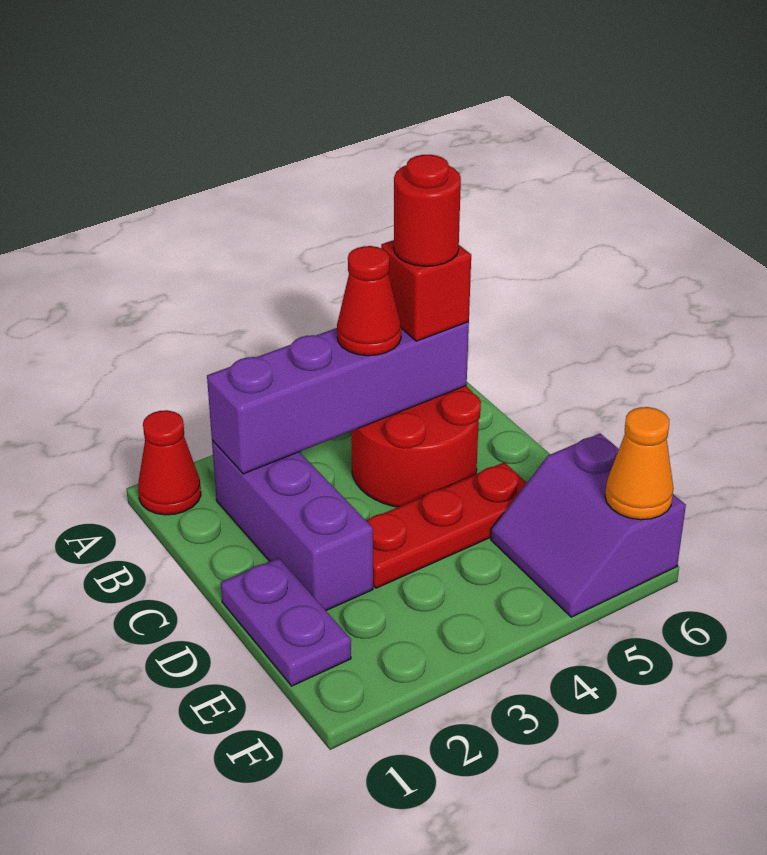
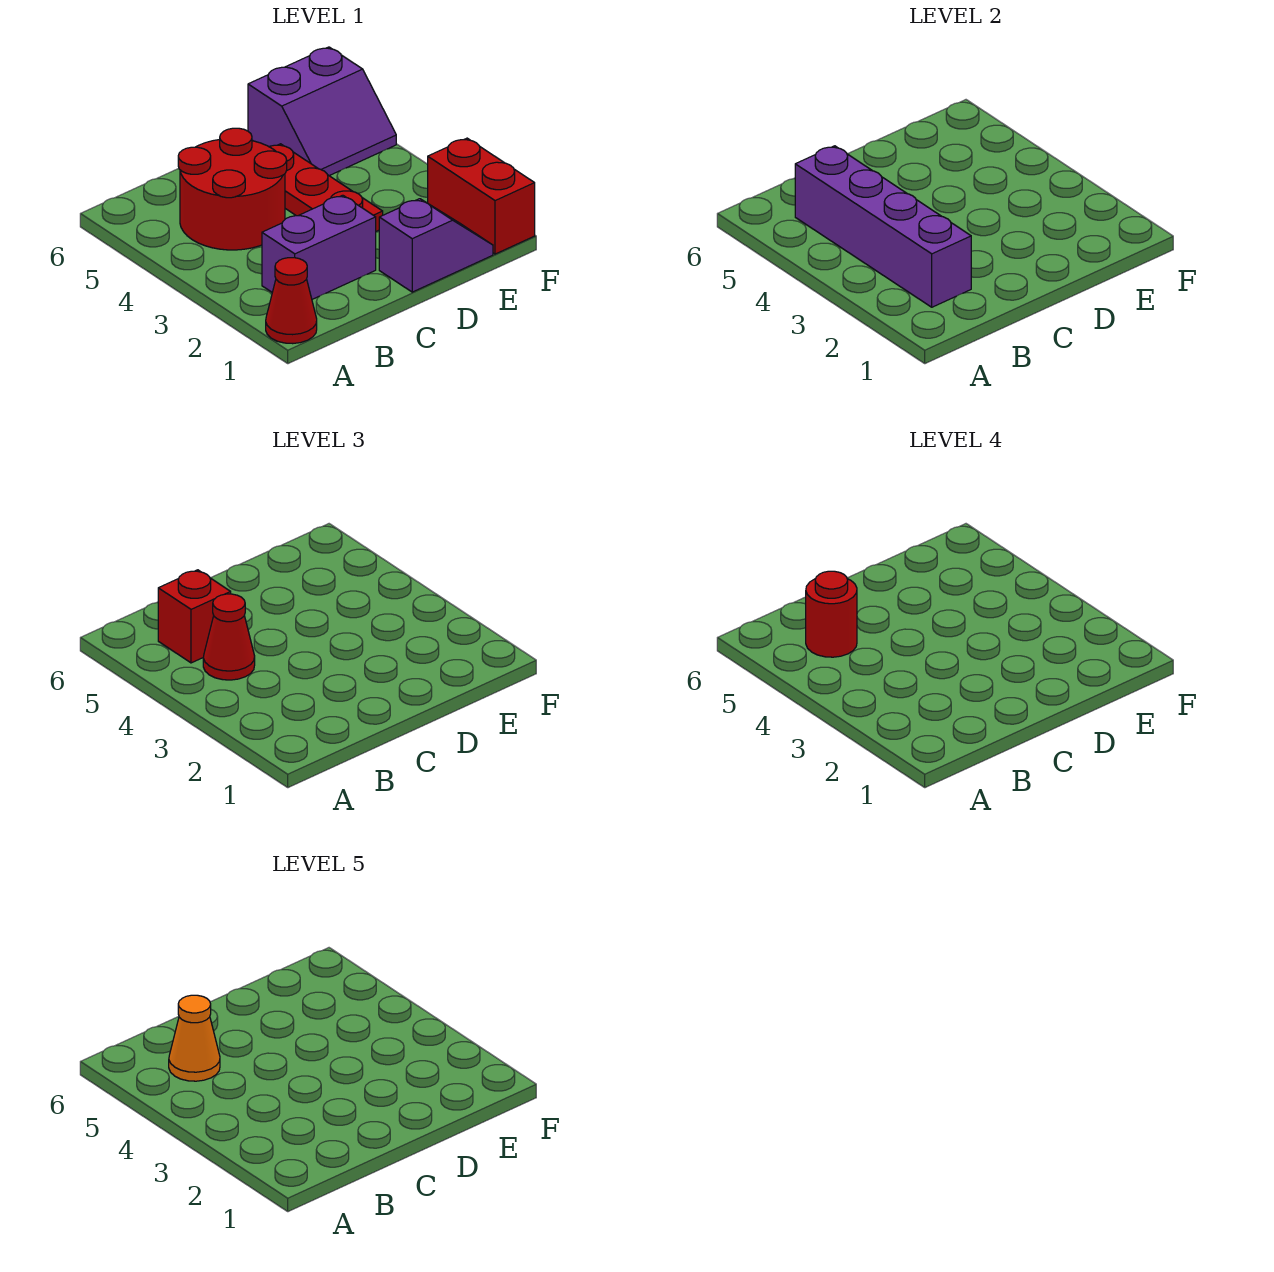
purple brick B2:D2 level 1 -> purple brick B2:C2 level 1
purple plate D1:E1 level 1 -> purple slope D1:E1 level 1 top D
none -> red brick F1:F2 level 1
orange cone F6 level 2 -> orange cone B5 level 5

